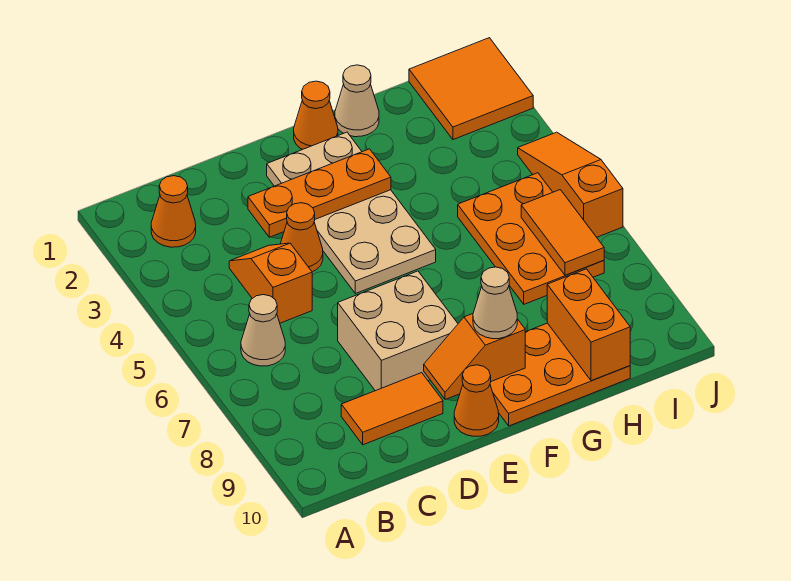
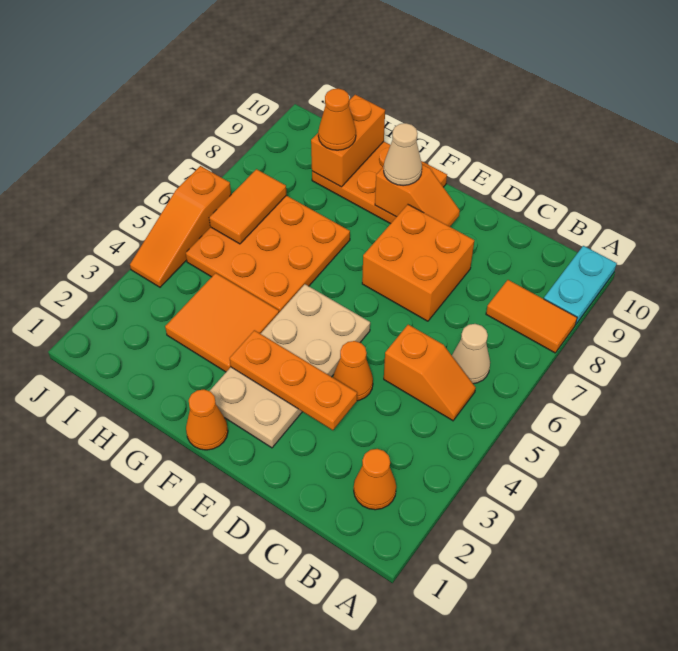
none -> cyan plate A9:A10 level 1
orange slope C4:C5 level 1 top 5 -> orange slope B5:C5 level 1 top C
orange tile C9:D9 level 1 -> orange tile A8:B8 level 1
tan brick D7:E8 level 1 -> orange brick D7:E8 level 1
orange cone E10 level 1 -> orange cone H9 level 3
tan cone G1 level 1 -> none
orange plate H5:I7 level 1 -> orange plate G5:I7 level 1
orange tile I1:J2 level 1 -> orange tile G3:H4 level 1

